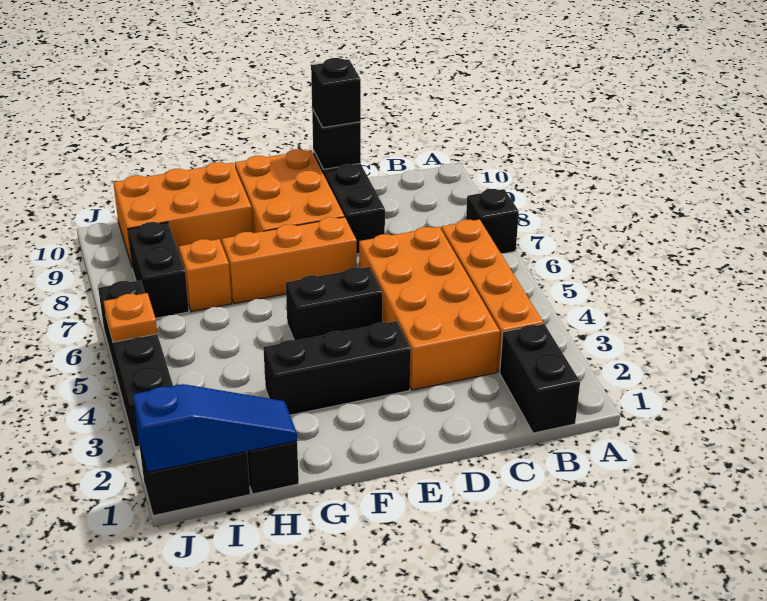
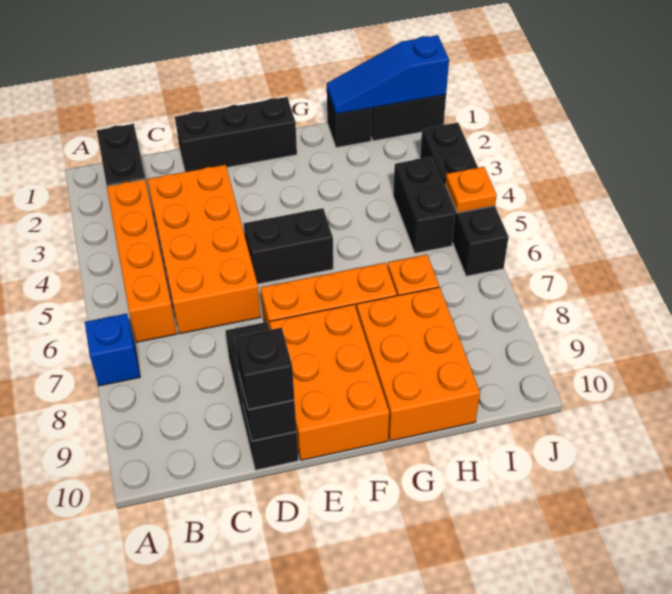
black brick A7 level 1 -> blue brick A7 level 1
black brick E3:G3 level 1 -> black brick D1:F1 level 1
orange brick G9:I10 level 1 -> orange brick G8:H10 level 1
black brick I7:I8 level 1 -> black brick I4:I5 level 1

